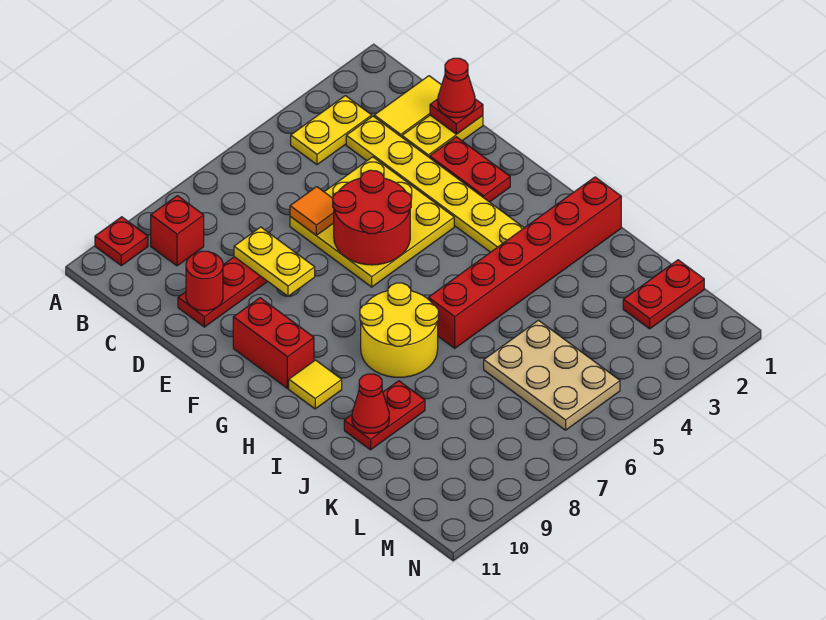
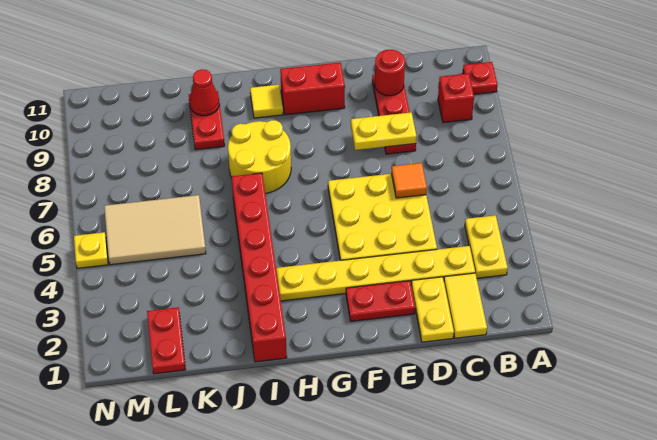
red plate D1 level 2 -> none
red cone D1 level 3 -> none
red round brick E5:F6 level 2 -> none
tan plate K5:M6 level 1 -> tan tile K5:M6 level 1
none -> yellow plate N5 level 1

